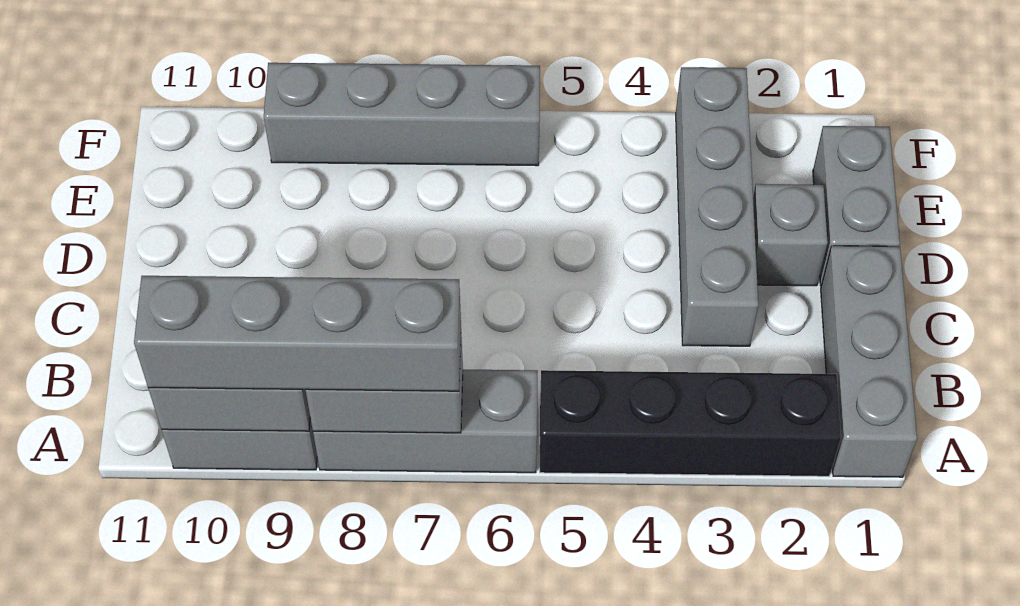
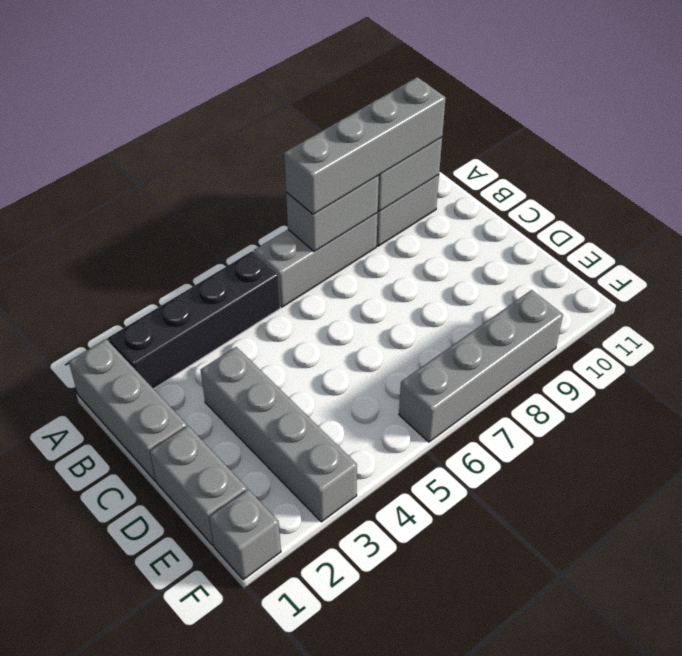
grey brick D2 level 1 -> grey brick F1 level 1

